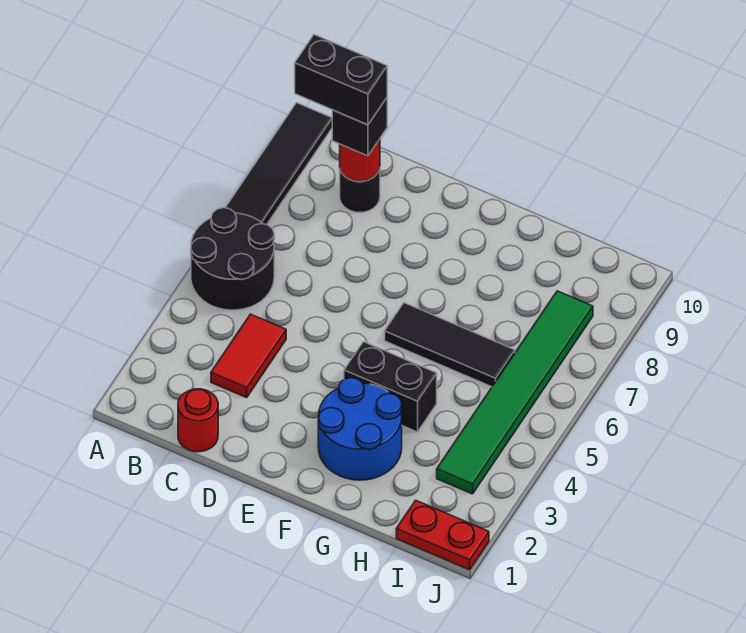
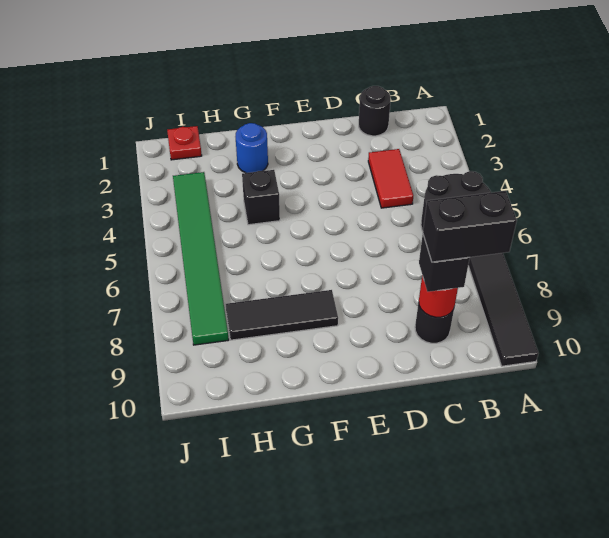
red round brick C1 level 1 -> black round brick C1 level 1
blue round brick F2:G3 level 1 -> blue round brick G2 level 1
black brick F4:G4 level 1 -> black brick G4 level 1
black tile F6:H6 level 1 -> black tile F8:H8 level 1
red plate I1:J1 level 1 -> red plate I1 level 1

